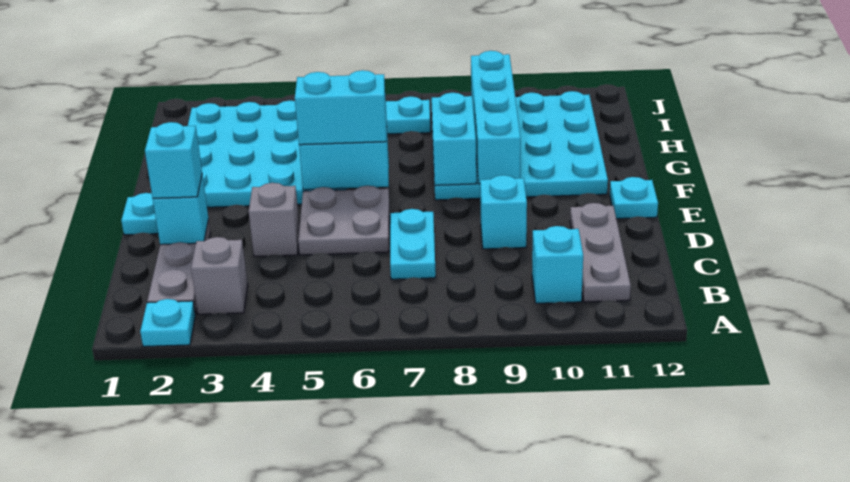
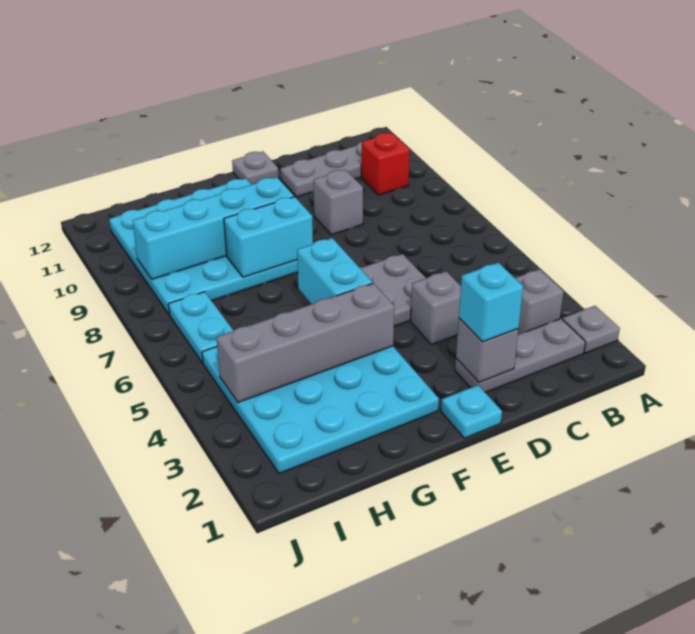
cyan plate A2 level 1 -> grey plate A2 level 1
cyan brick B10 level 1 -> red brick B10 level 1
cyan plate C7:D7 level 1 -> none
cyan brick D2 level 2 -> grey brick D2 level 2
cyan brick D9 level 1 -> grey brick D9 level 1
cyan plate E12 level 1 -> grey plate E12 level 1
none -> grey brick F4:I4 level 2
cyan brick F5:F6 level 3 -> none

